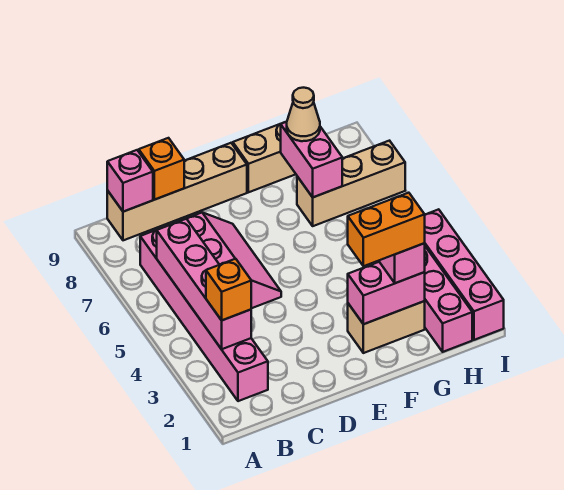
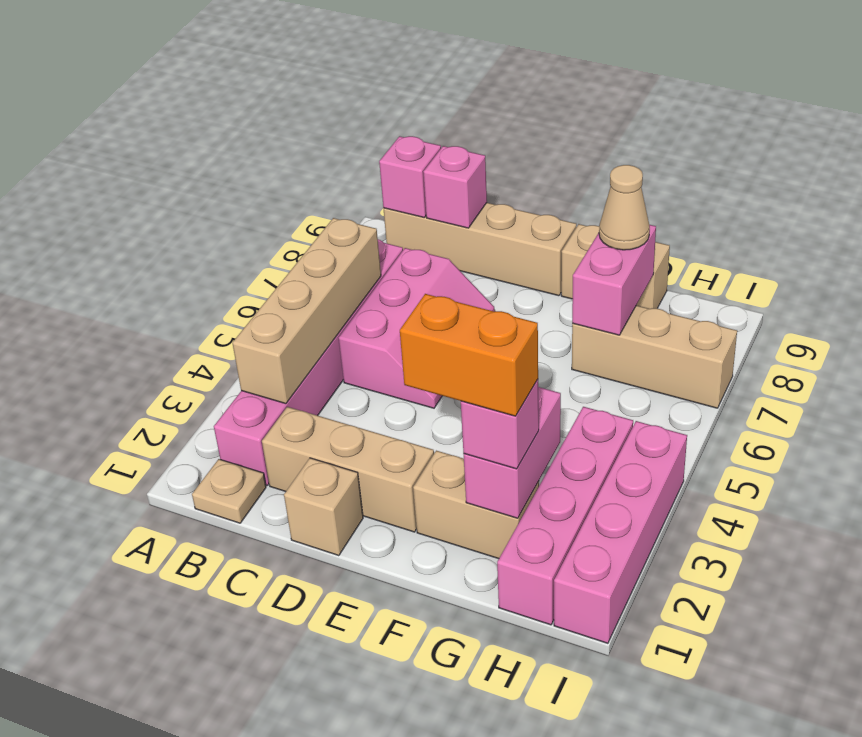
none -> tan plate B1 level 1
pink brick B3:B6 level 2 -> tan brick B3:B6 level 2
orange brick B3 level 3 -> none
none -> tan brick C2:E2 level 1
orange brick C9 level 2 -> pink brick C9 level 2
none -> tan brick D1 level 1
pink brick F2:G2 level 2 -> pink brick G2:G3 level 2

